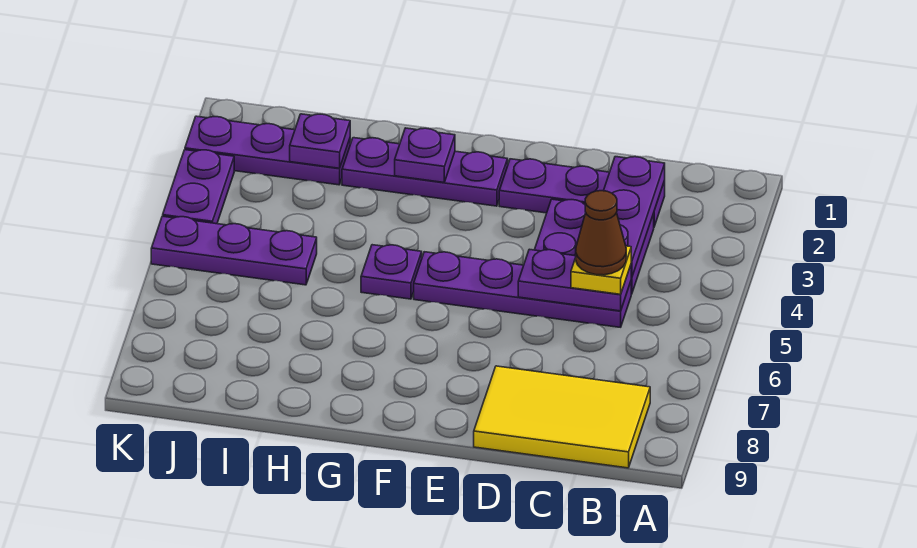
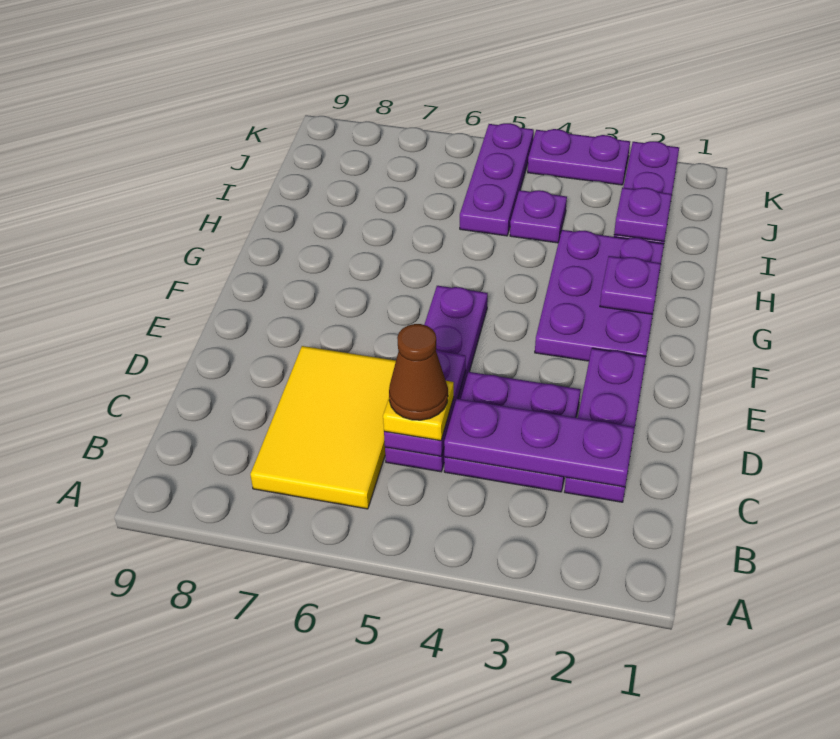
yellow tile B8:D9 level 1 -> yellow tile B6:D7 level 1
purple plate F2:H2 level 1 -> purple plate F2:H3 level 1
purple plate G5 level 1 -> purple plate I4 level 1

